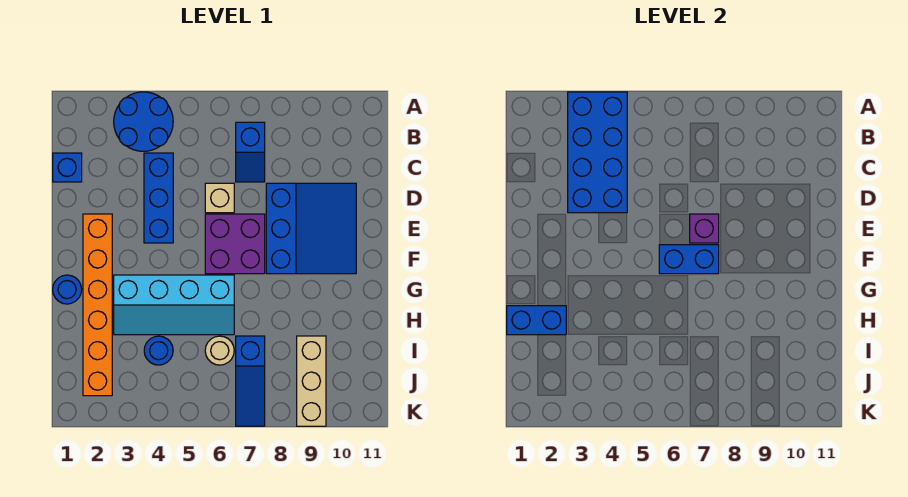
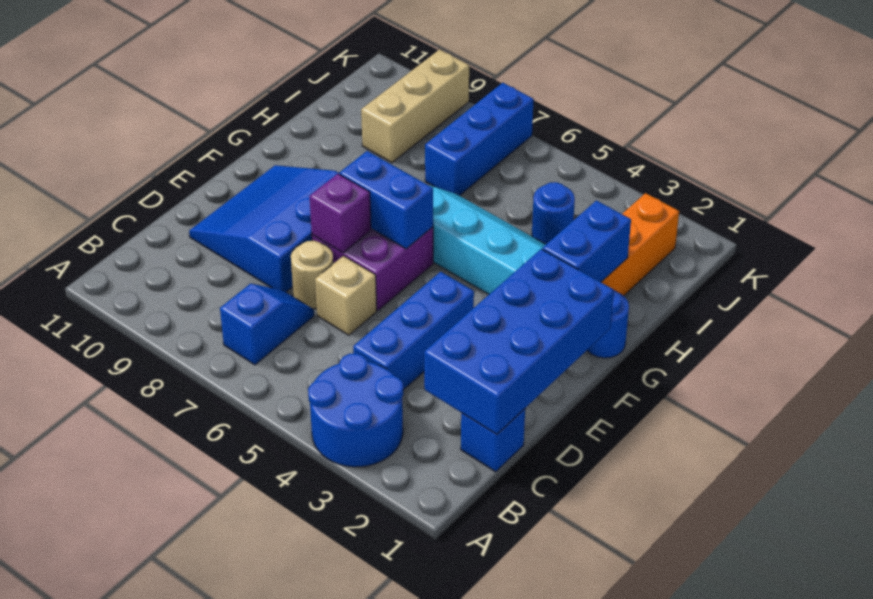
blue brick A3:D4 level 2 -> blue brick C1:F2 level 2
blue brick H1:H2 level 2 -> blue brick G2:H2 level 2
tan round brick I6 level 1 -> tan round brick D7 level 1
blue slope I7:K7 level 1 top I -> blue brick I7:K7 level 1

